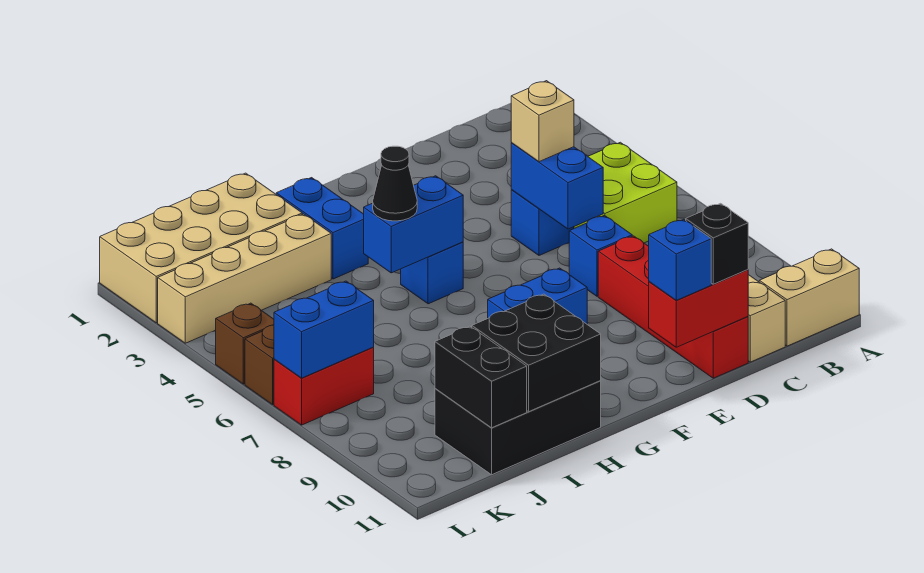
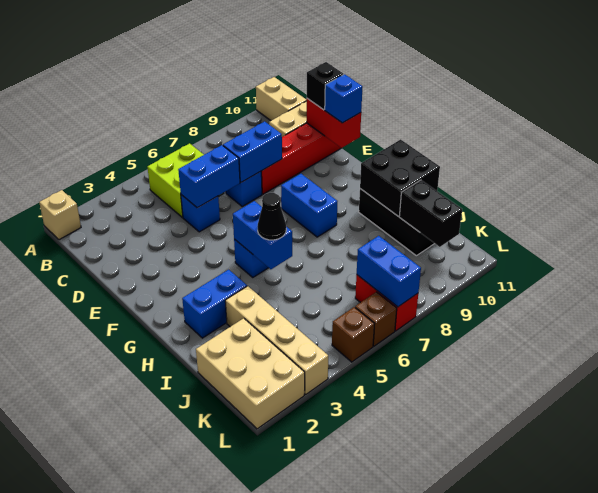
tan brick D5 level 3 -> tan brick A1 level 1
none -> blue brick D7:D8 level 2
tan brick I1:L2 level 1 -> tan brick J1:L2 level 1
black brick J10:J11 level 2 -> black brick J10:K10 level 2

